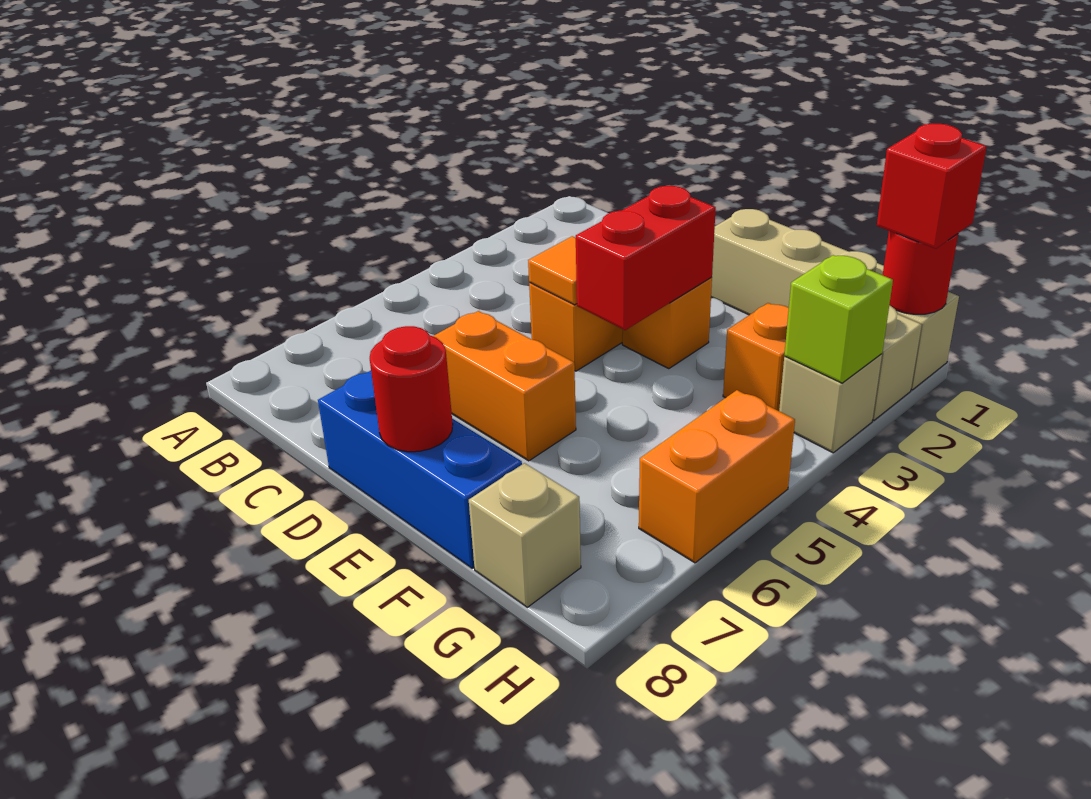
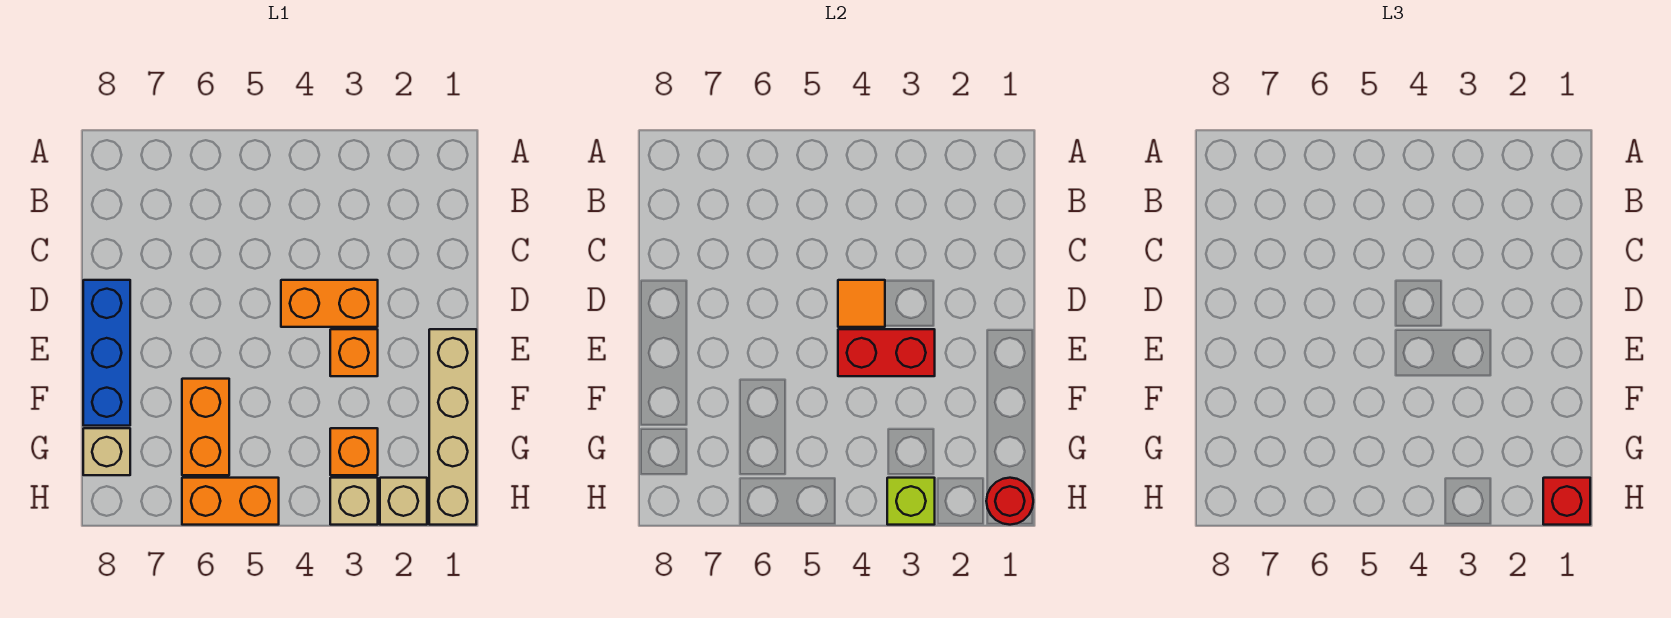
orange brick D6:E6 level 1 -> orange brick F6:G6 level 1
red round brick E8 level 2 -> none

